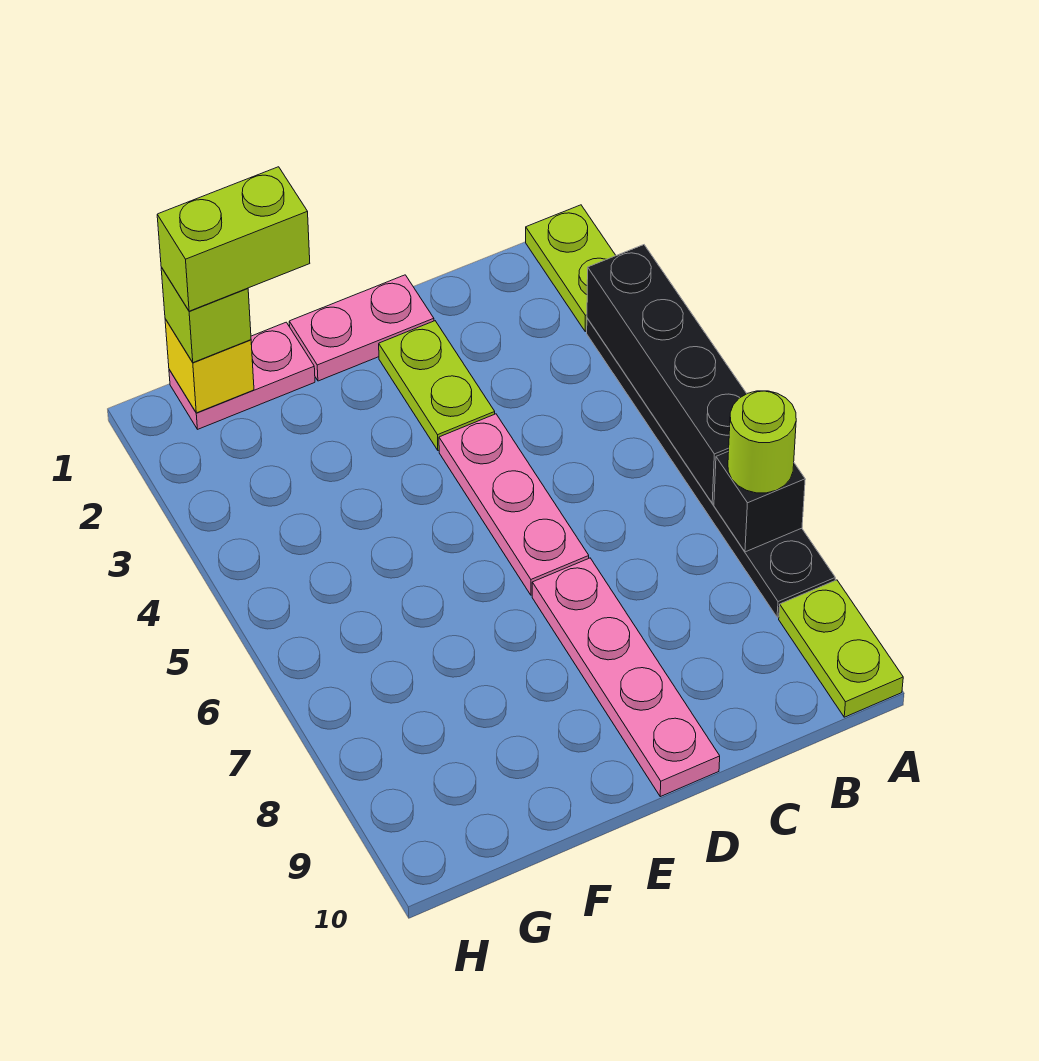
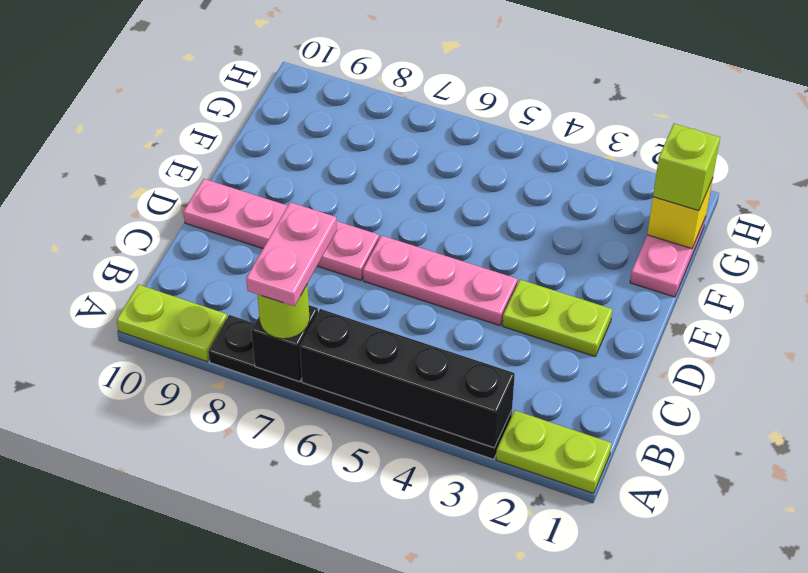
pink plate D1:E1 level 1 -> pink plate A7:B7 level 4
lime brick F1:G1 level 4 -> none

